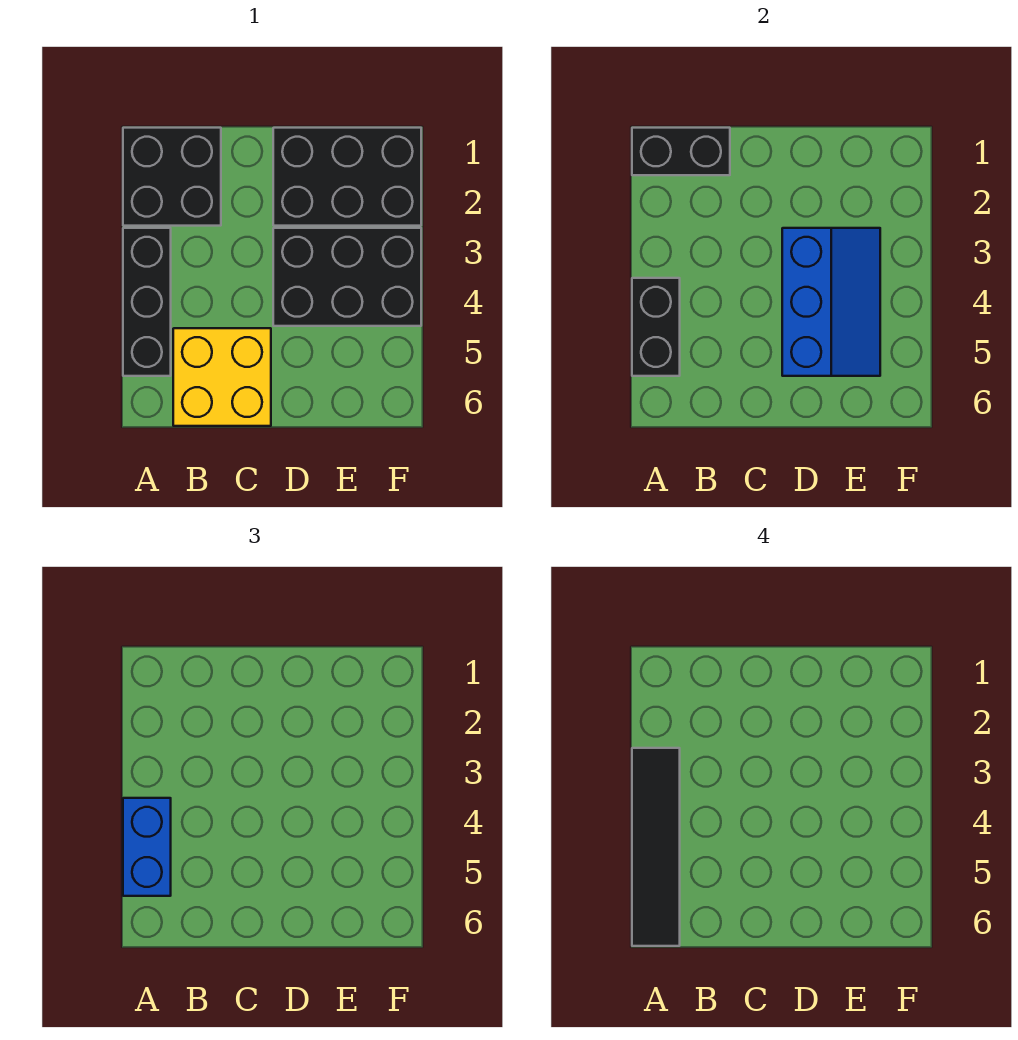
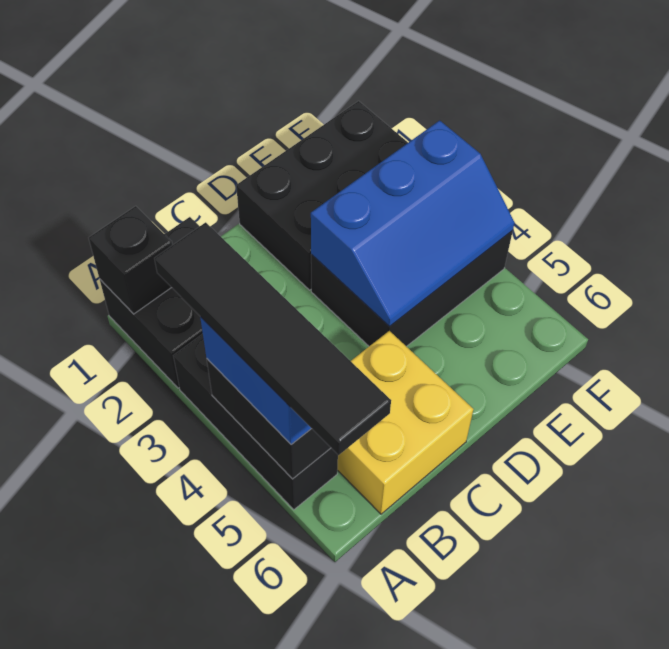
black brick A1:B1 level 2 -> black brick A1 level 2
blue slope D3:E5 level 2 top D -> blue slope D3:F4 level 2 top 3

